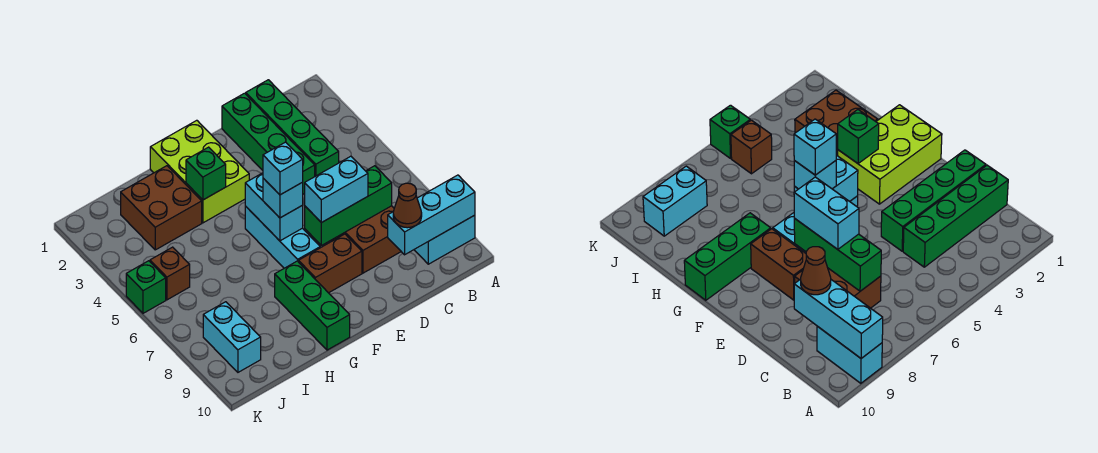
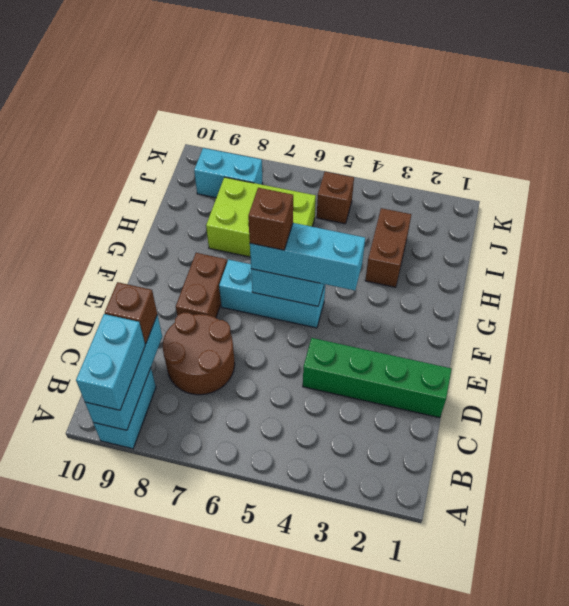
green brick C1:C4 level 1 -> none
brown brick C7:D8 level 1 -> brown round brick C7:D8 level 1
green brick C7:E7 level 2 -> none
brown cone C9 level 3 -> brown brick C9 level 3
cyan brick D7:E7 level 3 -> cyan brick A9:B9 level 3
lime brick F1:G3 level 1 -> lime brick H6:I8 level 1
cyan brick F6 level 3 -> cyan brick F4:F6 level 3
cyan brick F6 level 4 -> brown brick F6 level 4
green brick G3 level 2 -> none
green brick G8:G10 level 1 -> none
brown brick H2:I3 level 1 -> brown brick H3:I3 level 1
green brick K5 level 1 -> none

